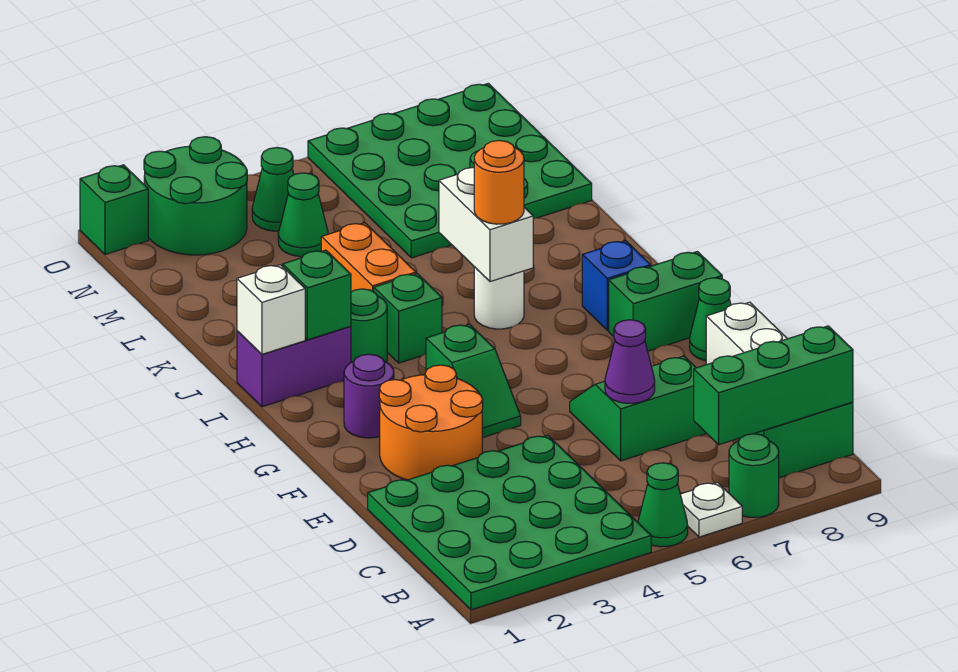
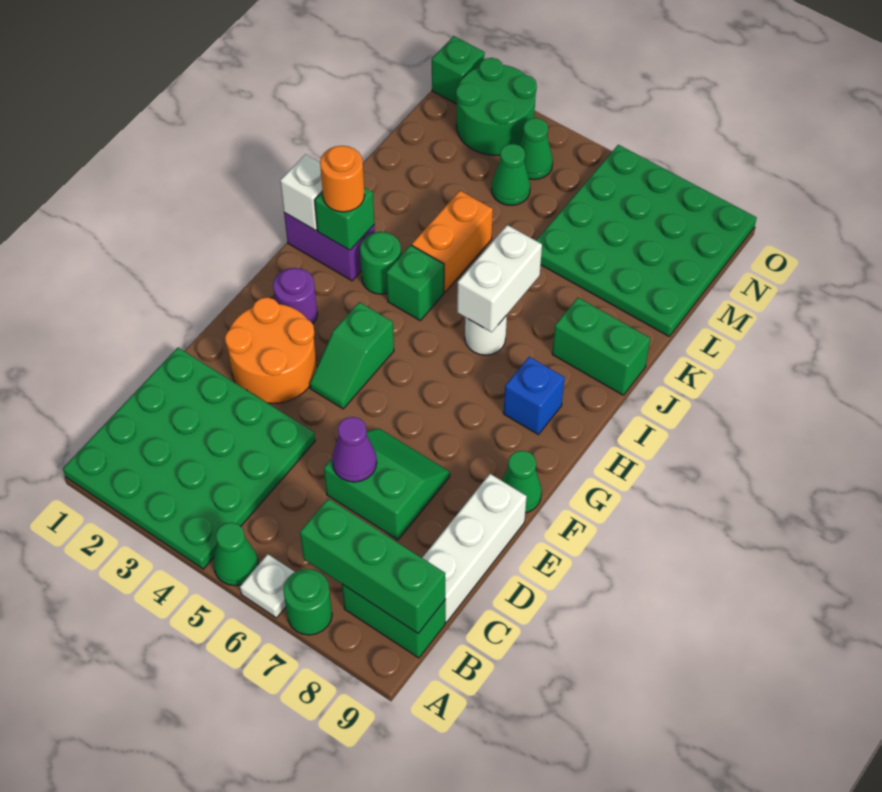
green brick G8:G9 level 1 -> green brick J8:J9 level 1
orange round brick I6 level 3 -> orange round brick I2 level 3

